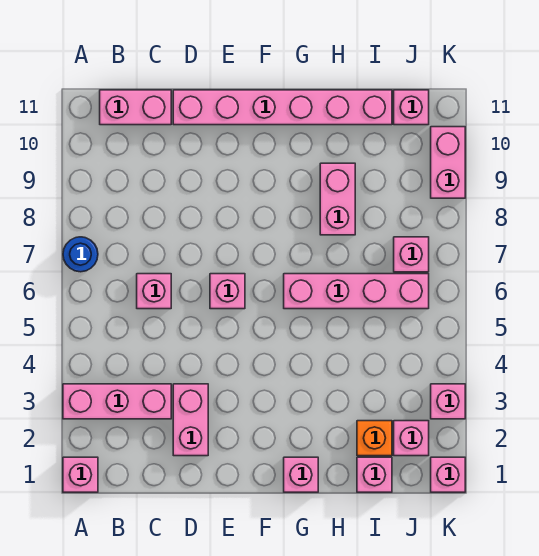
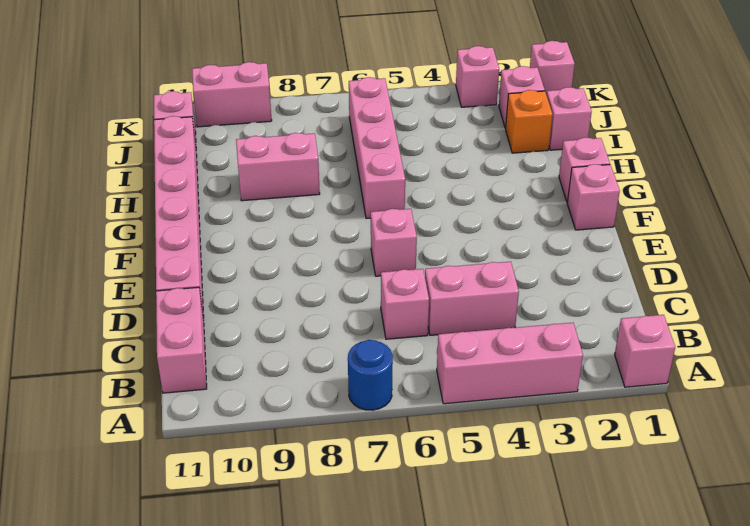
pink brick A3:C3 level 1 -> pink brick A3:A5 level 1
pink brick D2:D3 level 1 -> pink brick C4:C5 level 1
pink brick J7 level 1 -> pink brick F1 level 1

